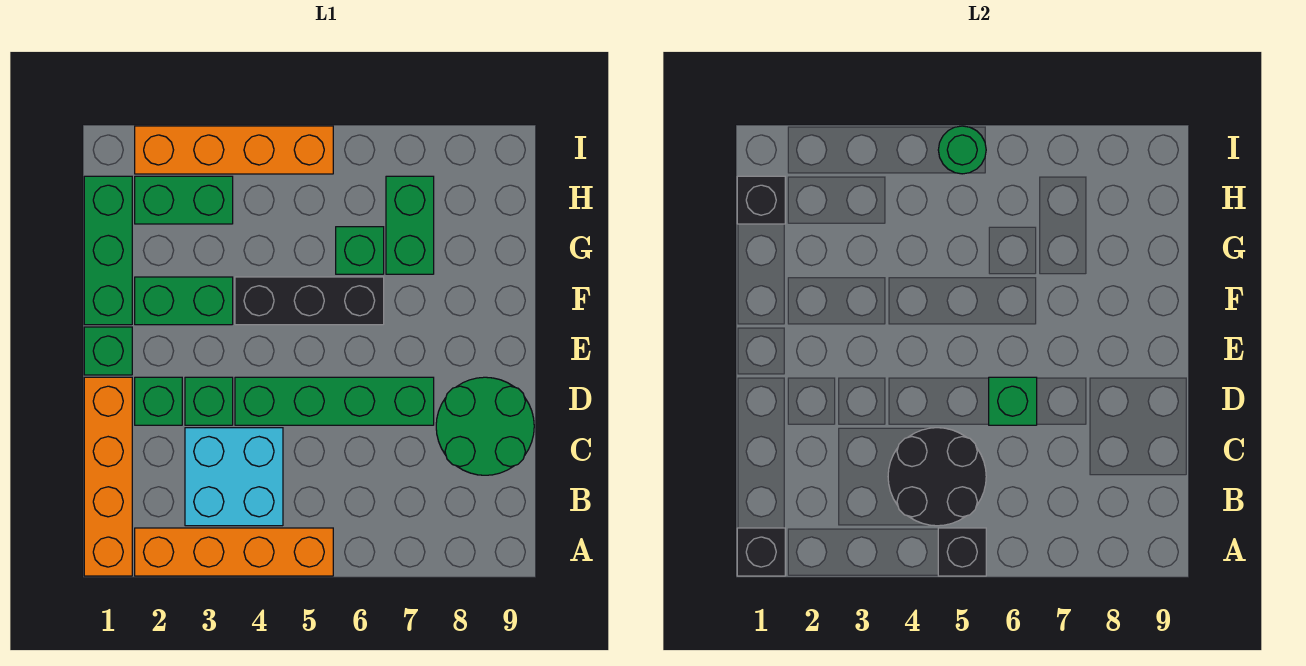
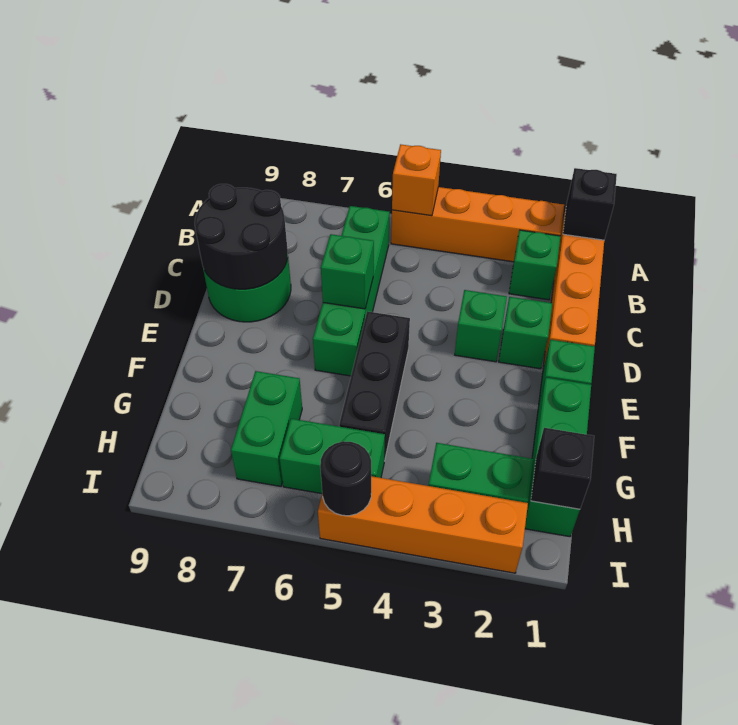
black brick A5 level 2 -> orange brick A5 level 2
cyan brick B3:C4 level 1 -> none
black round brick B4:C5 level 2 -> black round brick C8:D9 level 2
green brick D4:D7 level 1 -> green brick B6:E6 level 1
green brick F2:F3 level 1 -> green brick H5:H6 level 1
black brick F4:F6 level 1 -> black brick E5:G5 level 1
green brick G6 level 1 -> green brick B2 level 1
green round brick I5 level 2 -> black round brick I5 level 2

